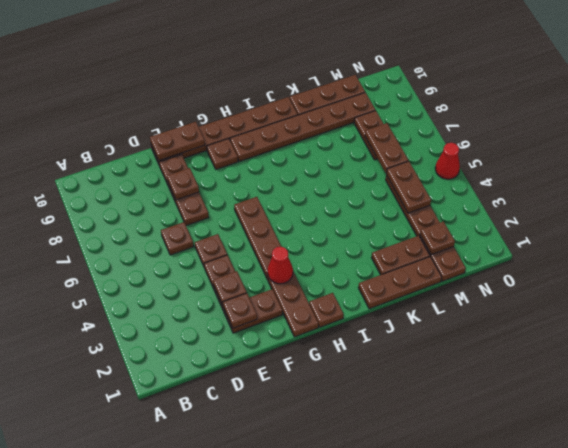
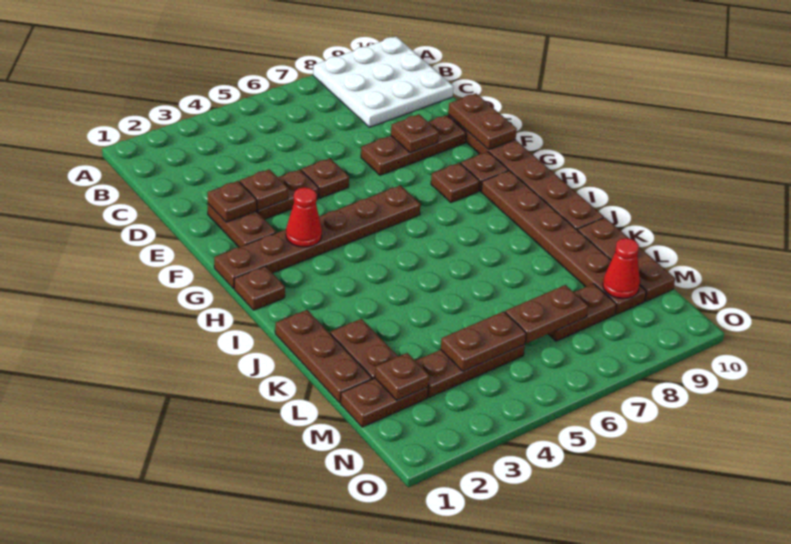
none -> white plate A8:C10 level 1
brown plate D6 level 1 -> brown plate G8 level 1
red cone O5 level 1 -> red cone M9 level 2

